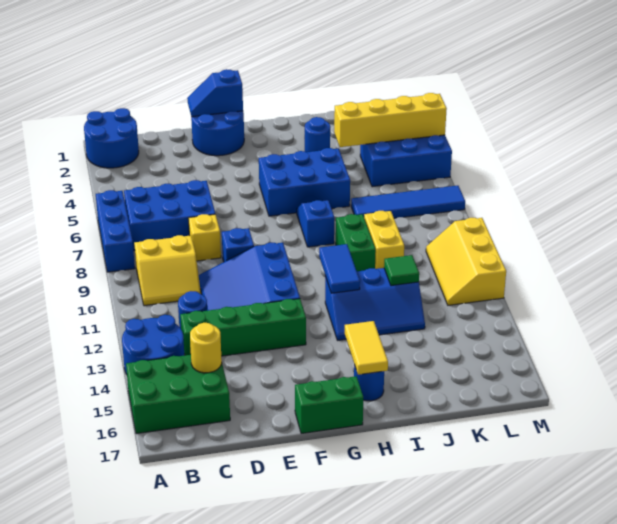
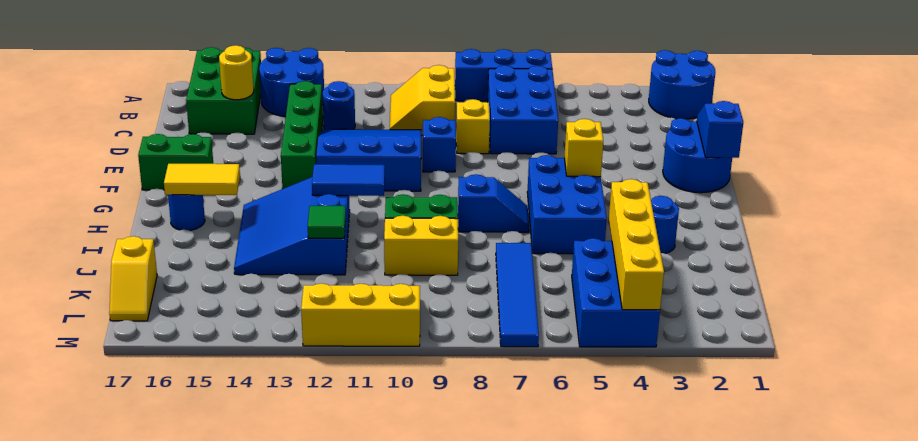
green brick F17:G17 level 1 -> green brick F16:F17 level 1
none -> yellow brick G5 level 2
blue slope H12:J13 level 1 top 12 -> blue slope H12:J14 level 1 top 12
none -> yellow slope K17:L17 level 1 top K

